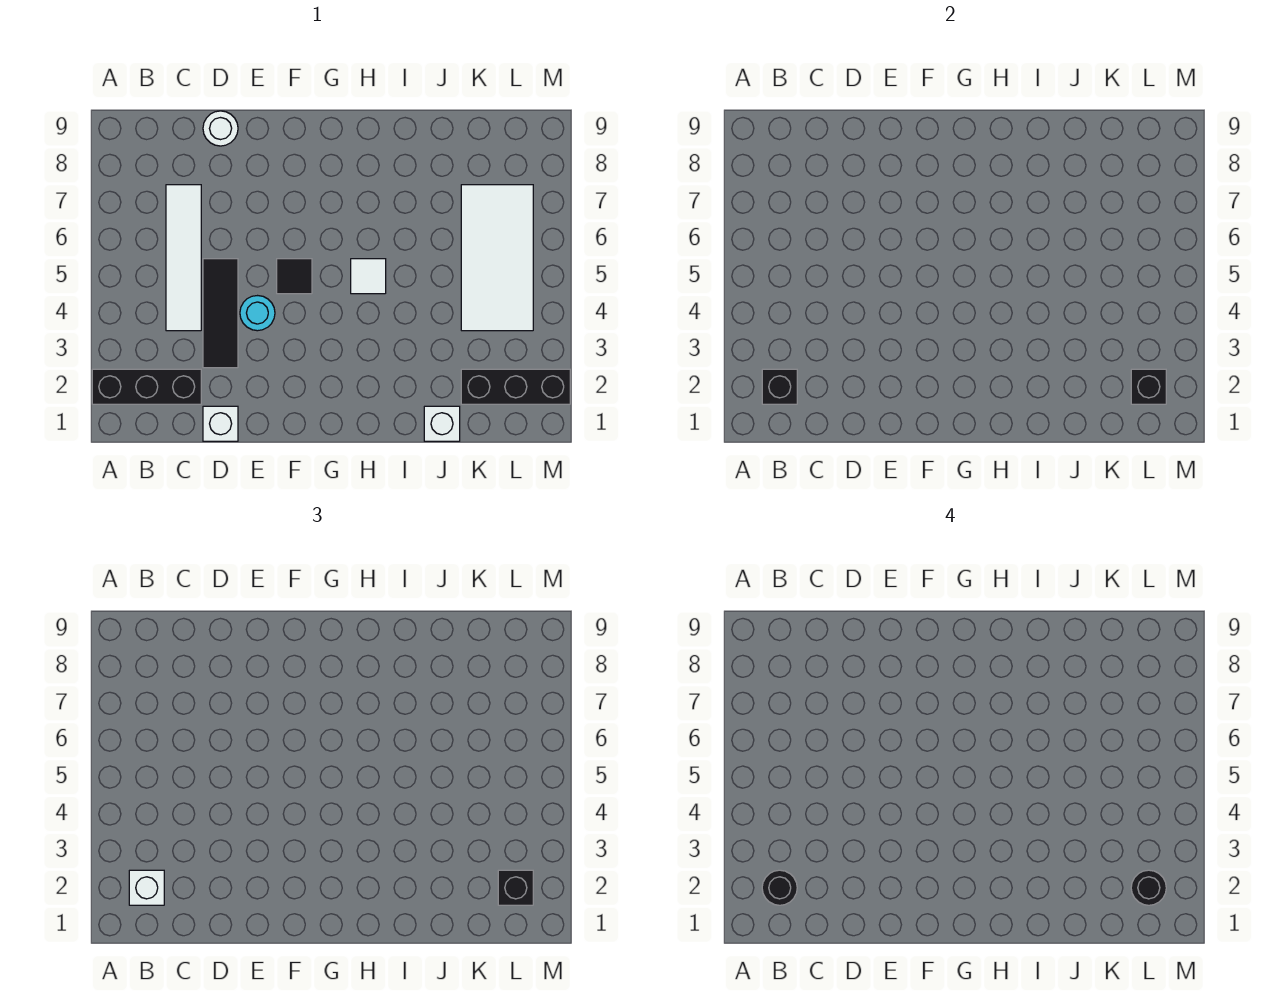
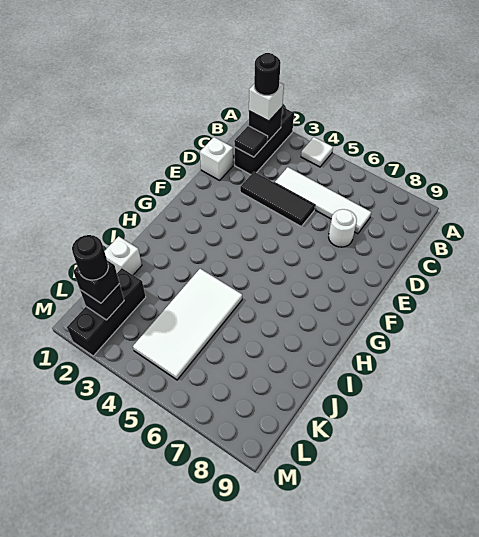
white round brick D9 level 1 -> white round brick D7 level 1
cyan round brick E4 level 1 -> none
black tile F5 level 1 -> black tile C2 level 2
white tile H5 level 1 -> white tile A4 level 1
white tile K4:L7 level 1 -> white tile I4:L5 level 1

